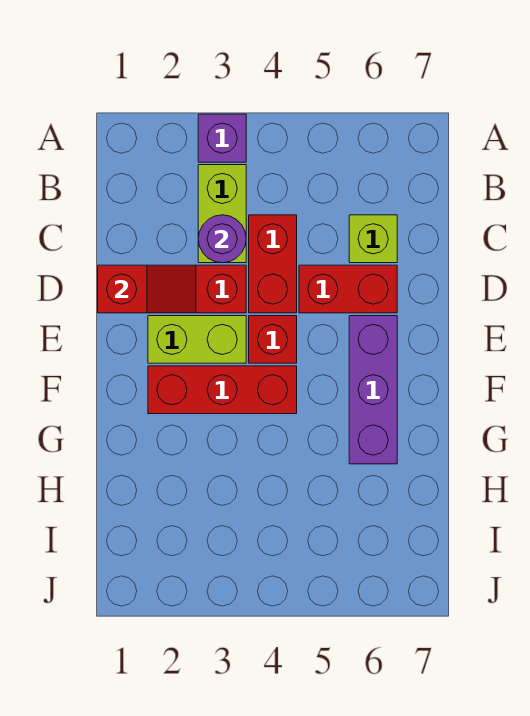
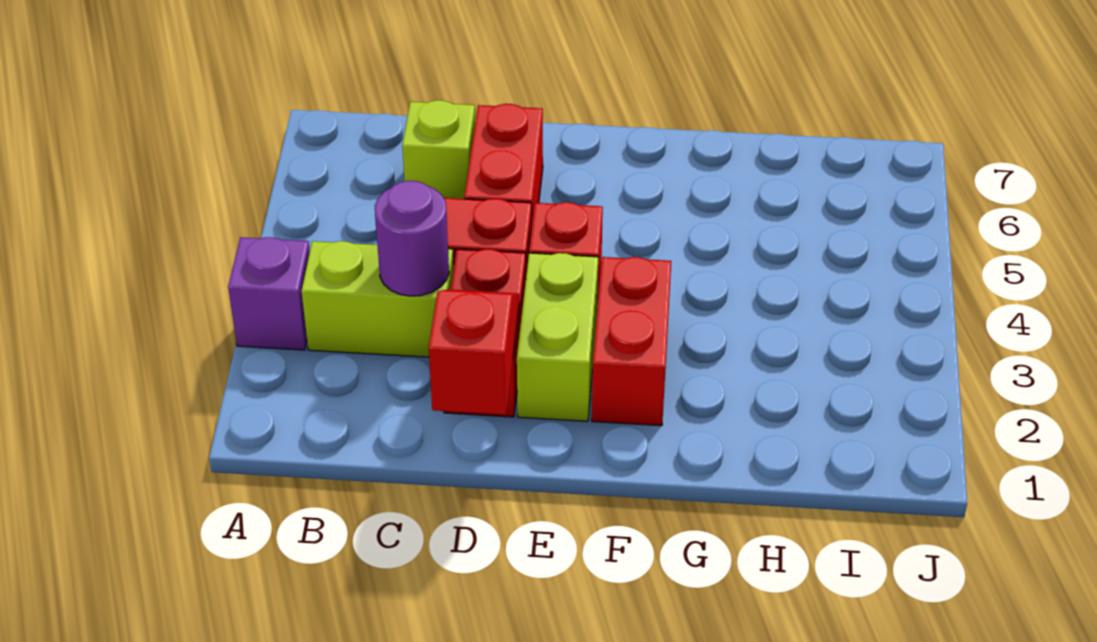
purple brick E6:G6 level 1 -> none
red brick F2:F4 level 1 -> red brick F2:F3 level 1

